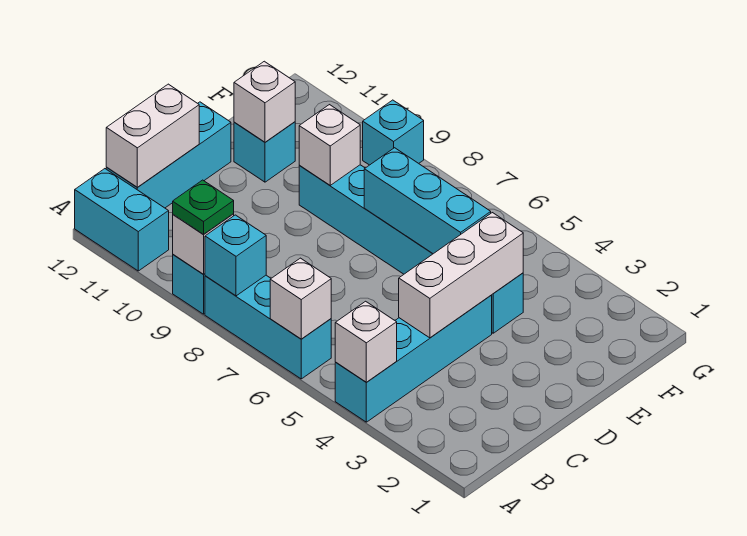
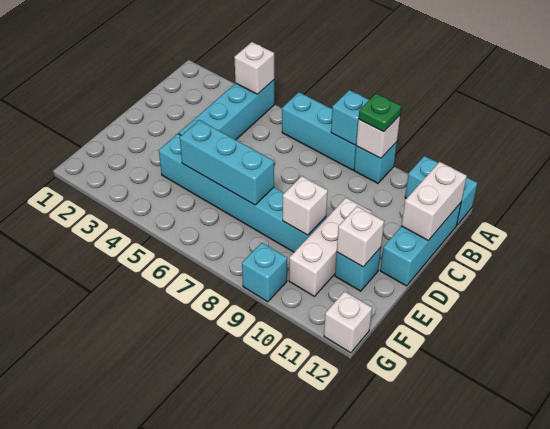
white brick A6 level 2 -> white brick G12 level 1
white brick C4:E4 level 2 -> white brick D10:F10 level 1

